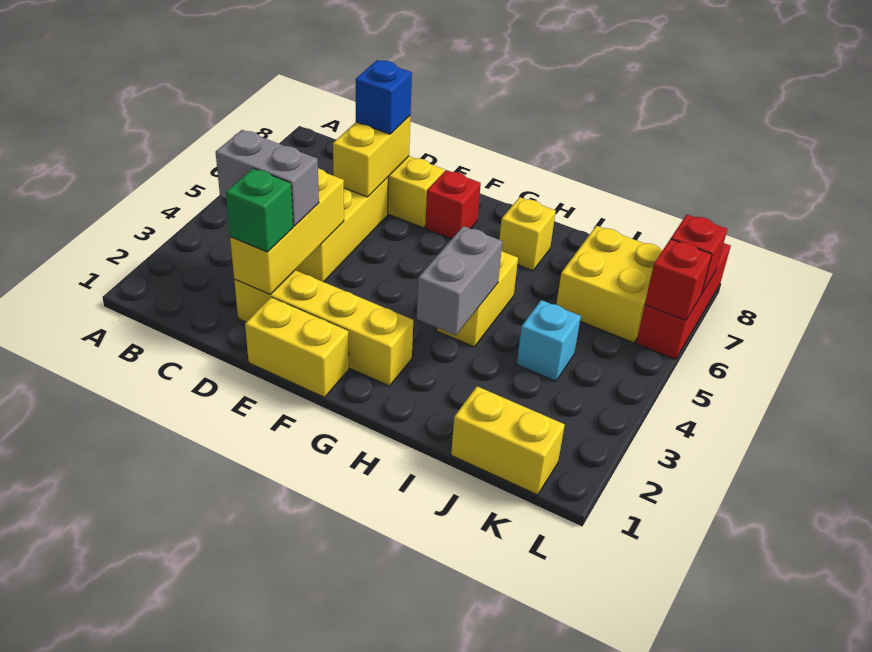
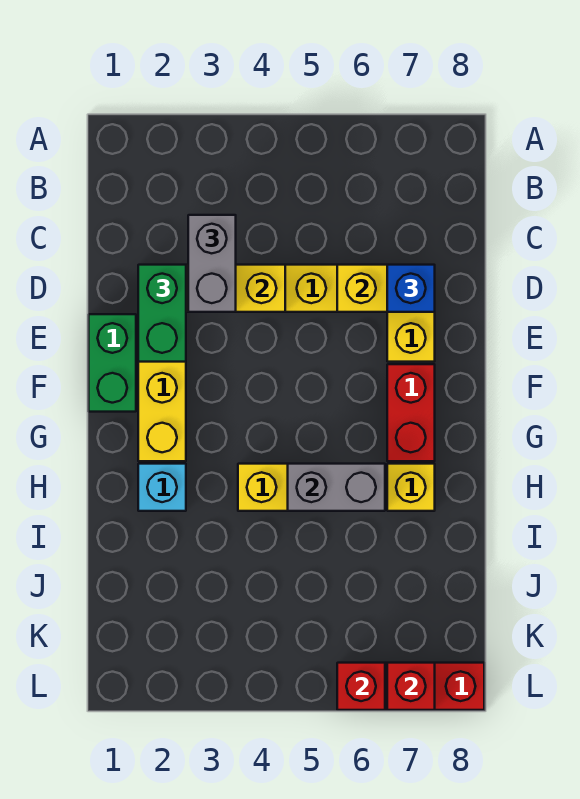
green brick D2 level 3 -> green brick D2:E2 level 3
yellow brick E1:F1 level 1 -> green brick E1:F1 level 1
red brick F7 level 1 -> red brick F7:G7 level 1
grey brick H3:H4 level 2 -> grey brick H5:H6 level 2
yellow brick J1:K1 level 1 -> none
cyan brick J4 level 1 -> cyan brick H2 level 1
yellow brick J6:K7 level 1 -> none

